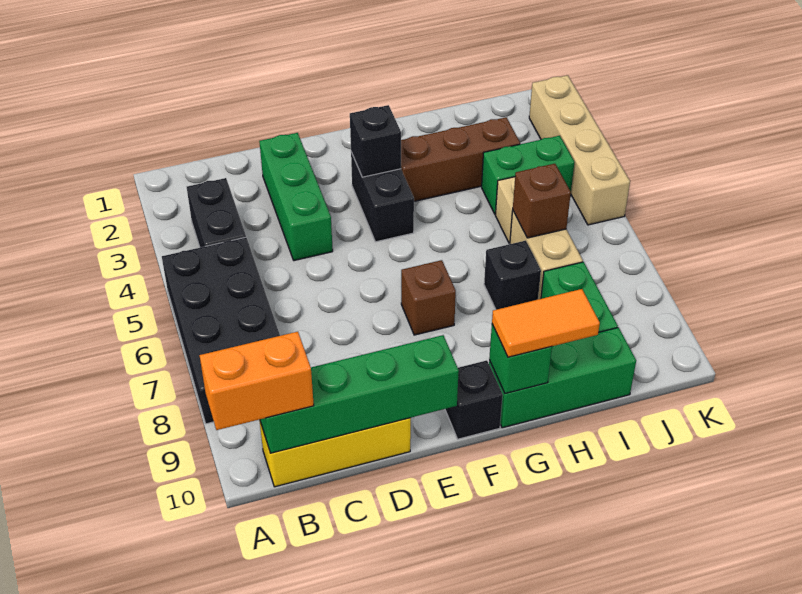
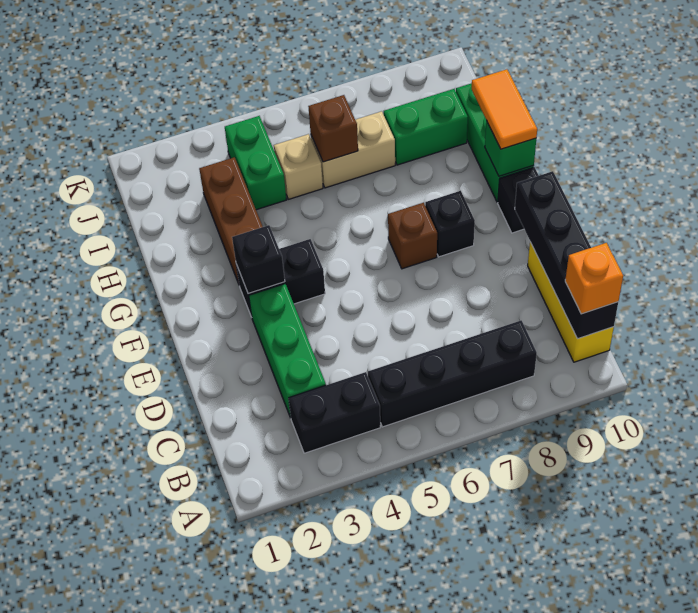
black brick A5:B8 level 1 -> black brick B5:B8 level 1
orange brick A10:B10 level 3 -> orange brick B10 level 3
green brick B10:E10 level 2 -> black brick B10:E10 level 2
green brick D2:D4 level 1 -> green brick C3:E3 level 1
black brick H7 level 1 -> black brick F8 level 1
tan brick K2:K5 level 1 -> none

